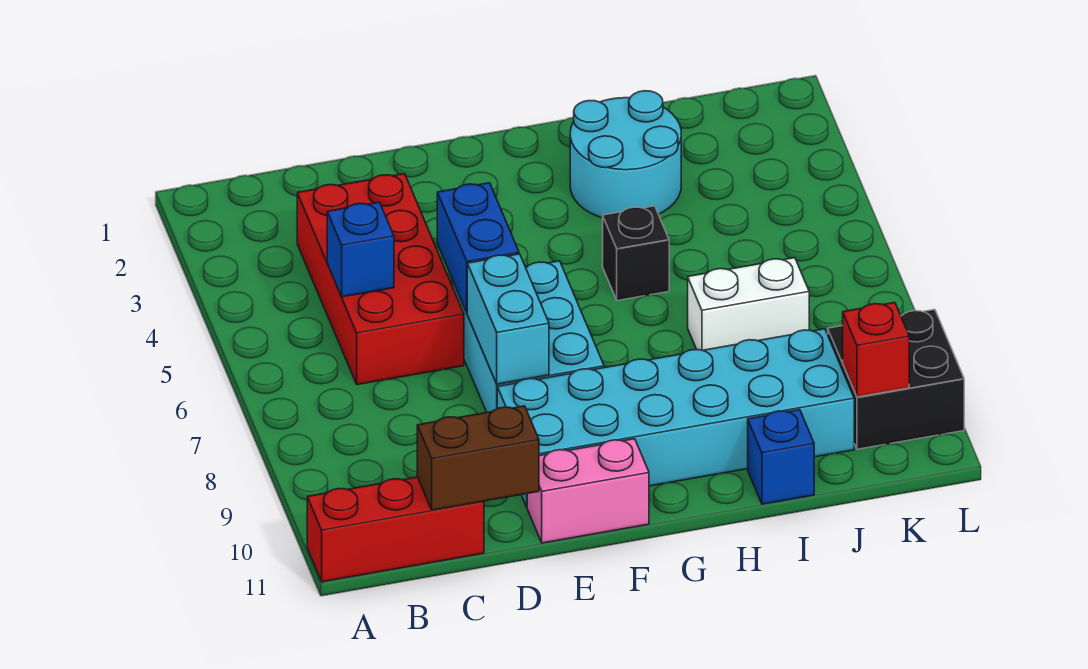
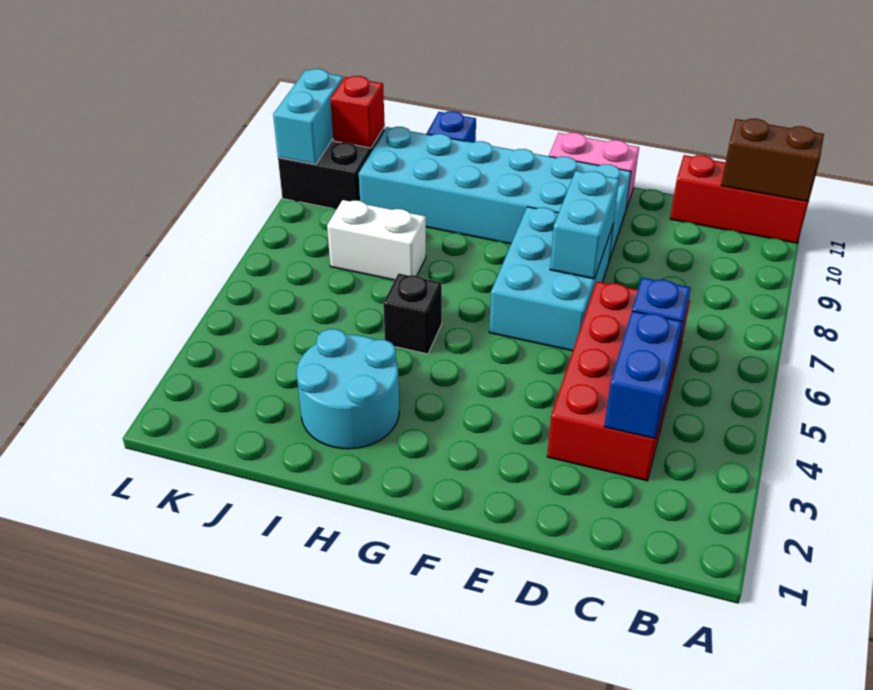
brown brick C11:D11 level 2 -> brown brick A11:B11 level 2
blue brick E5:E6 level 2 -> blue brick C3:C4 level 2
none -> cyan brick L9:L10 level 2

